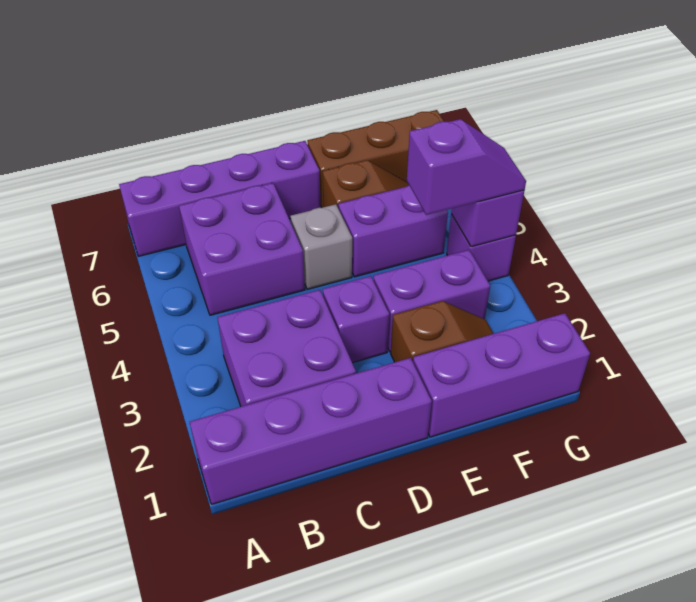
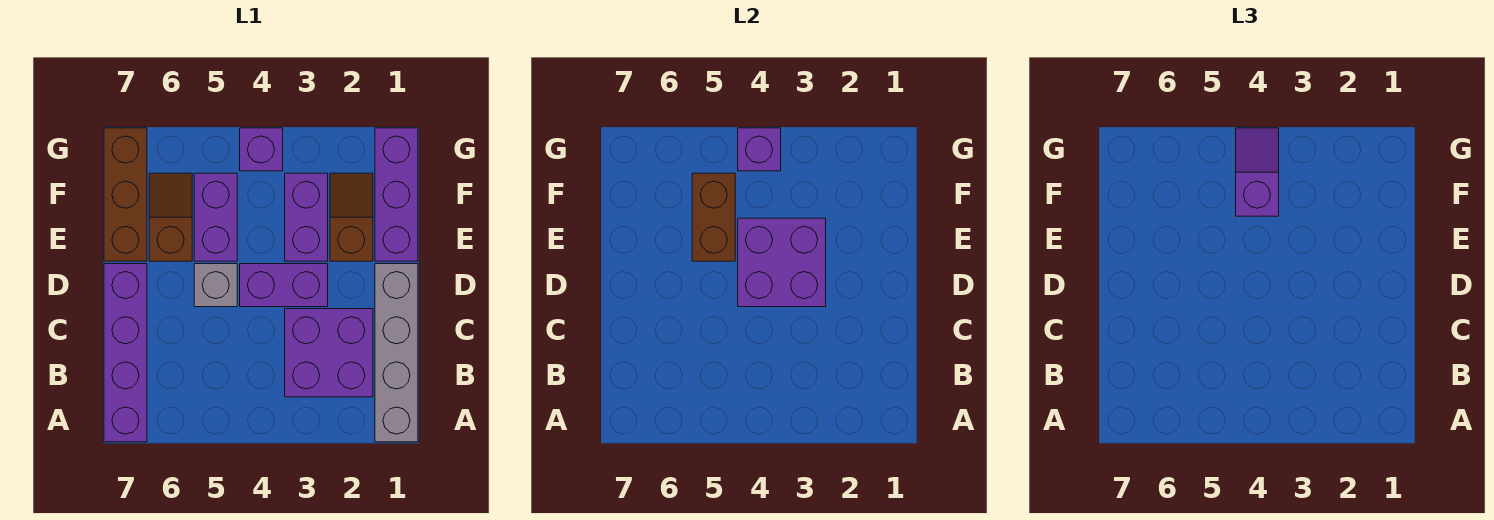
purple brick A1:D1 level 1 -> grey brick A1:D1 level 1
purple brick B5:C6 level 1 -> purple brick D3:E4 level 2
purple brick D3 level 1 -> purple brick D3:D4 level 1
none -> brown brick E5:F5 level 2

